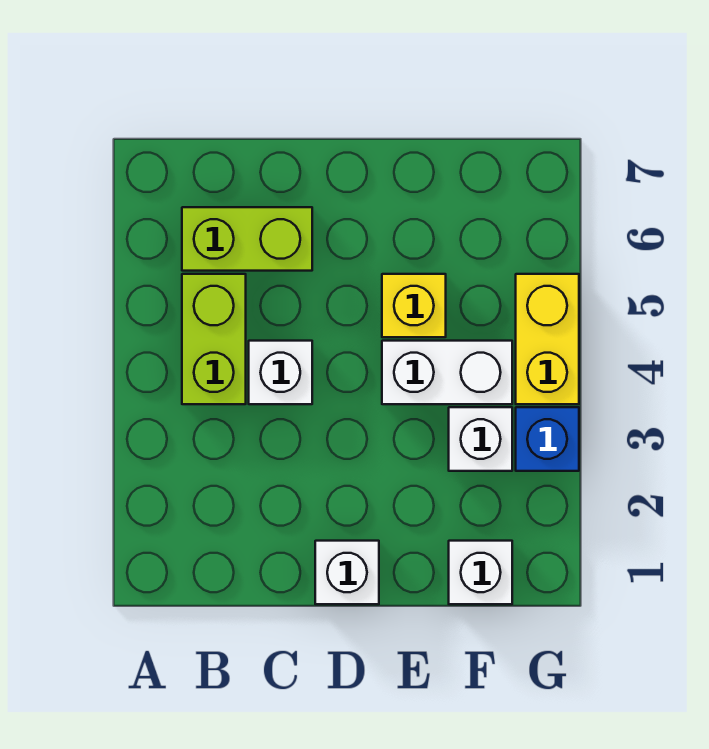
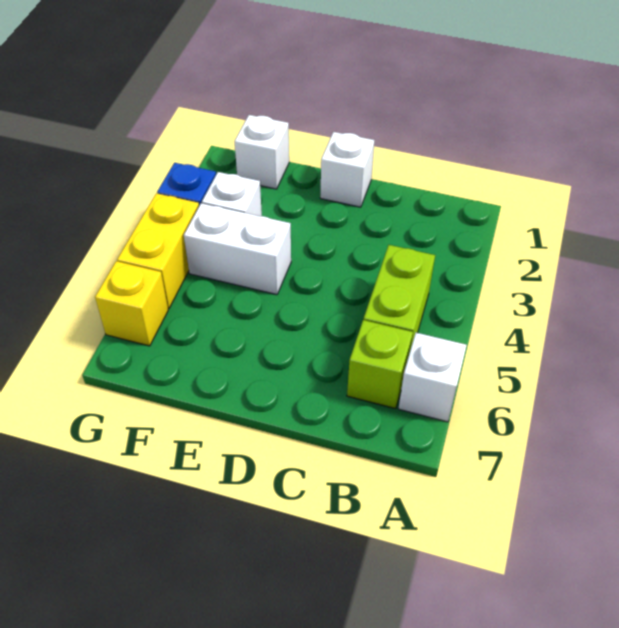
lime brick B6:C6 level 1 -> lime brick B6 level 1
white brick C4 level 1 -> white brick A6 level 1
yellow brick E5 level 1 -> yellow brick G6 level 1

